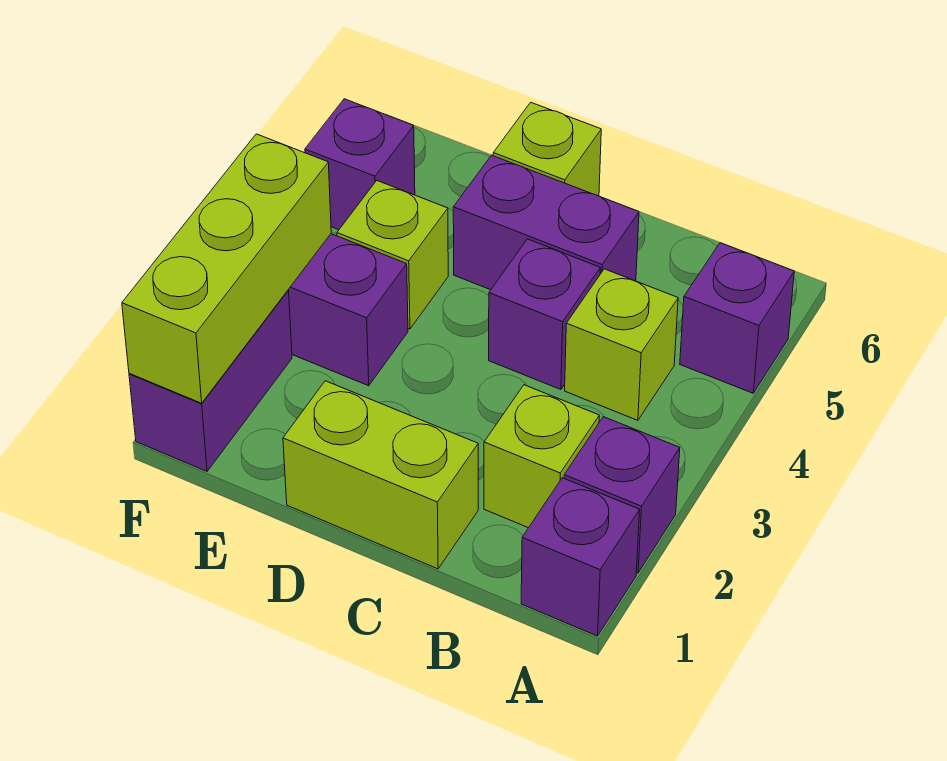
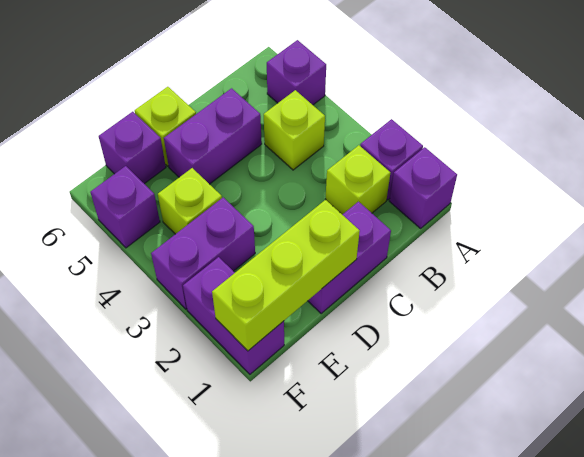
lime brick C1:D1 level 1 -> purple brick C1:D1 level 1
purple brick C4 level 1 -> purple brick E6 level 1
lime brick F1:F3 level 2 -> lime brick D1:F1 level 2

